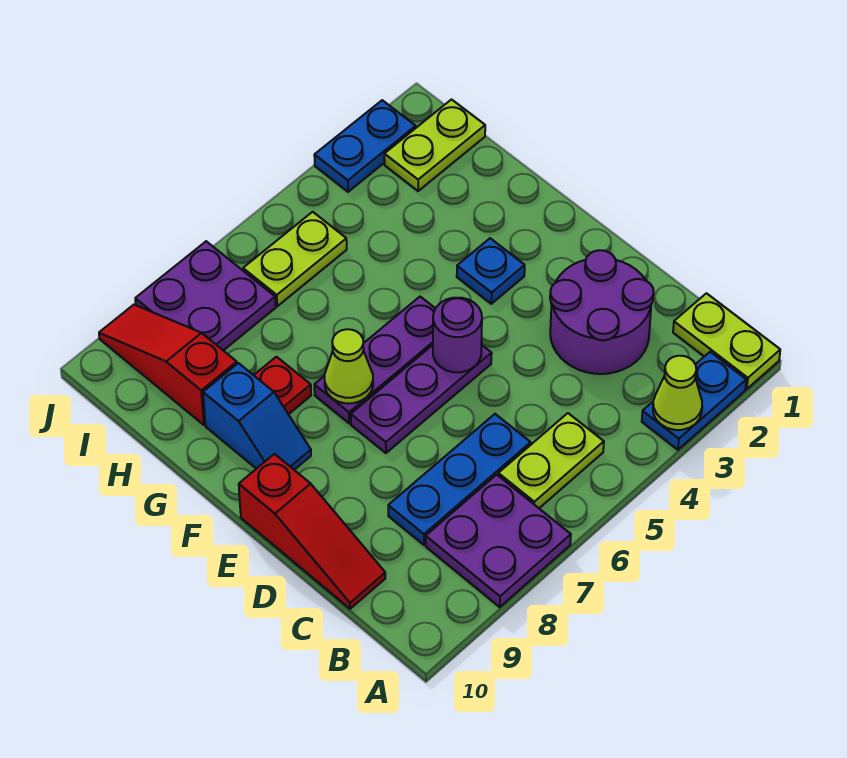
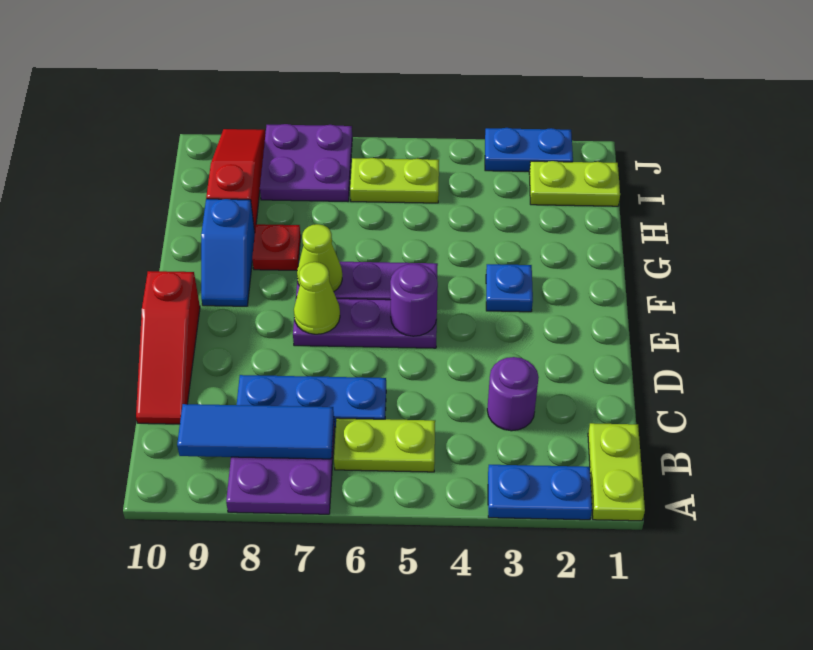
lime cone A3 level 2 -> lime cone E7 level 2
none -> blue tile B7:B9 level 2
purple round brick C2:D3 level 1 -> purple round brick C3 level 1

